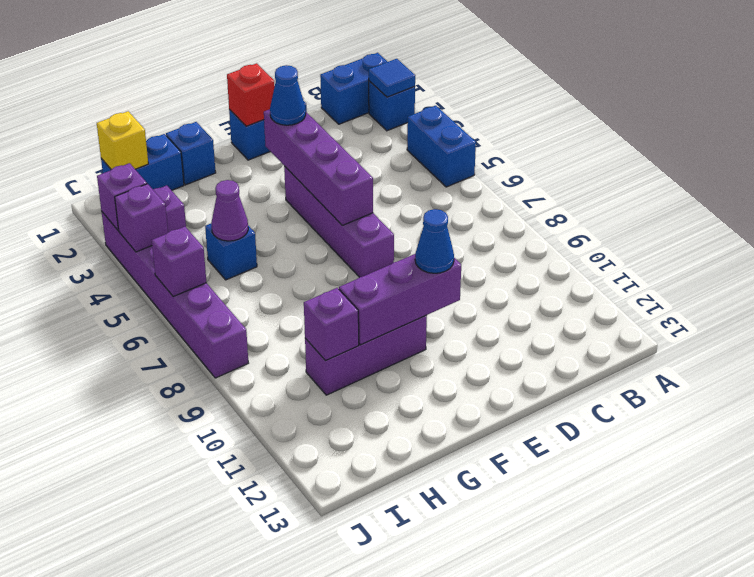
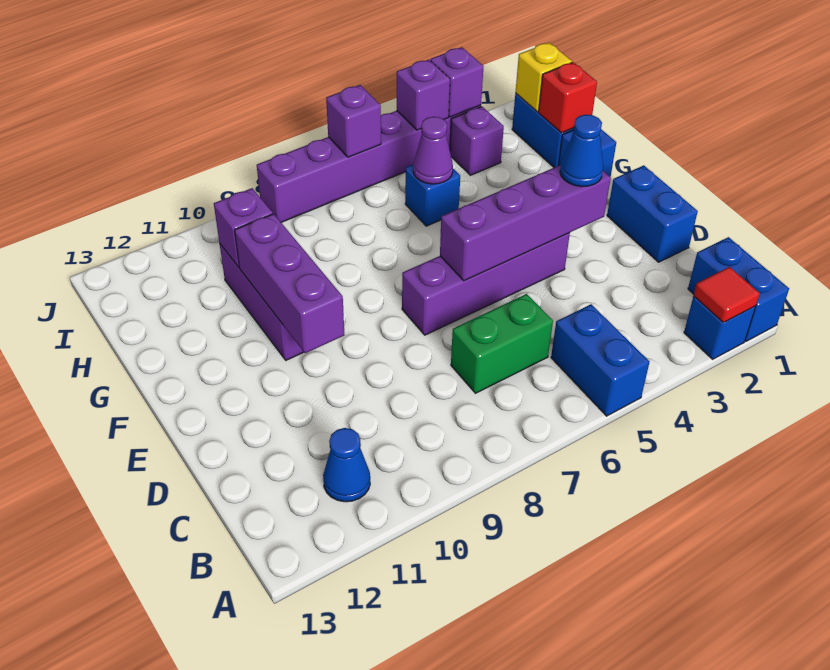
blue tile A2 level 2 -> red tile A2 level 2
blue brick A4:A5 level 1 -> blue brick A5:B5 level 1
none -> green brick C6:C7 level 1
red brick E1 level 2 -> red brick H1 level 2
blue cone E10 level 3 -> blue cone B11 level 1

